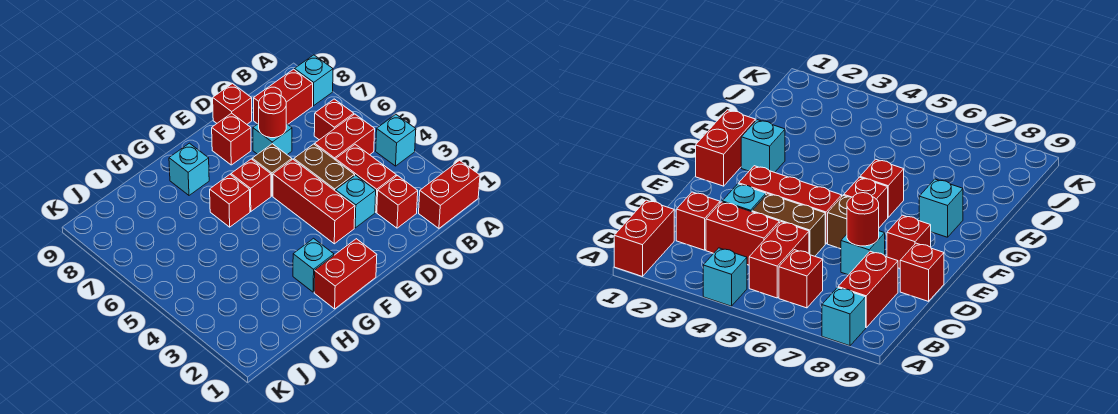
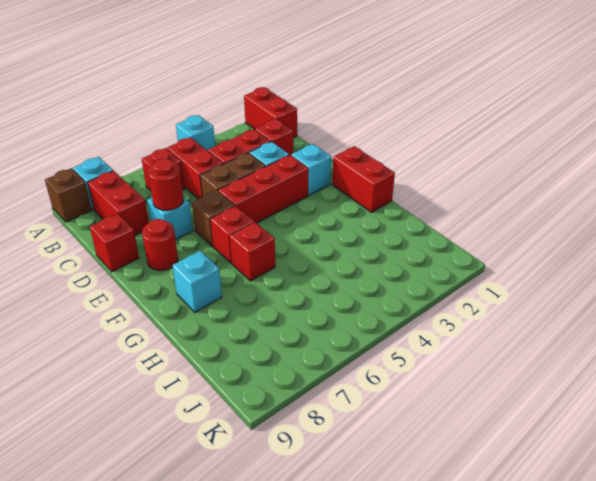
none -> brown brick A9 level 1
red brick E8 level 1 -> red round brick E8 level 1
cyan brick G2 level 1 -> cyan brick E2 level 1

